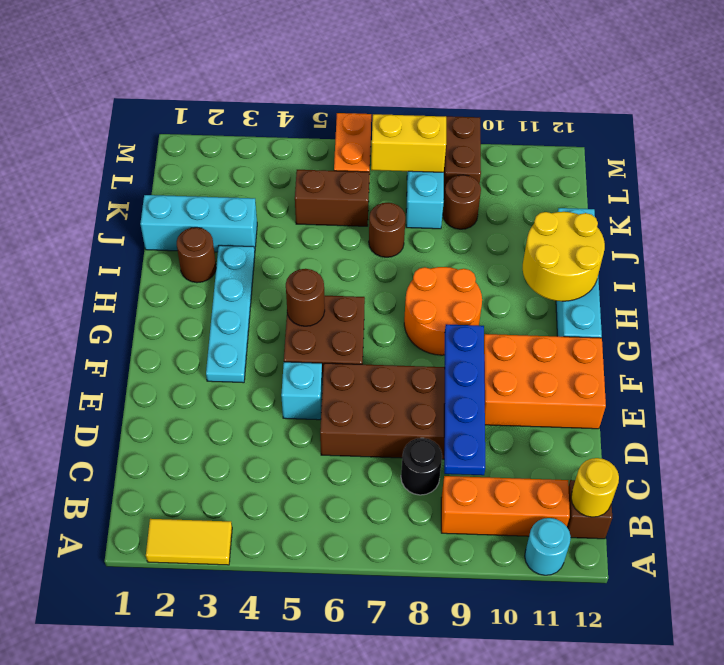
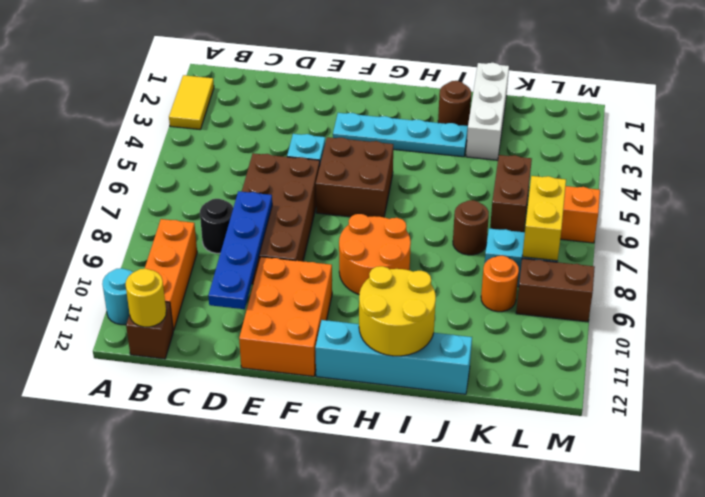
blue plate C9:F9 level 2 -> blue plate D8:D11 level 2
brown round brick G5 level 2 -> none
cyan brick J1:J3 level 1 -> white brick J1:J3 level 1
brown round brick K9 level 1 -> orange round brick K9 level 1

